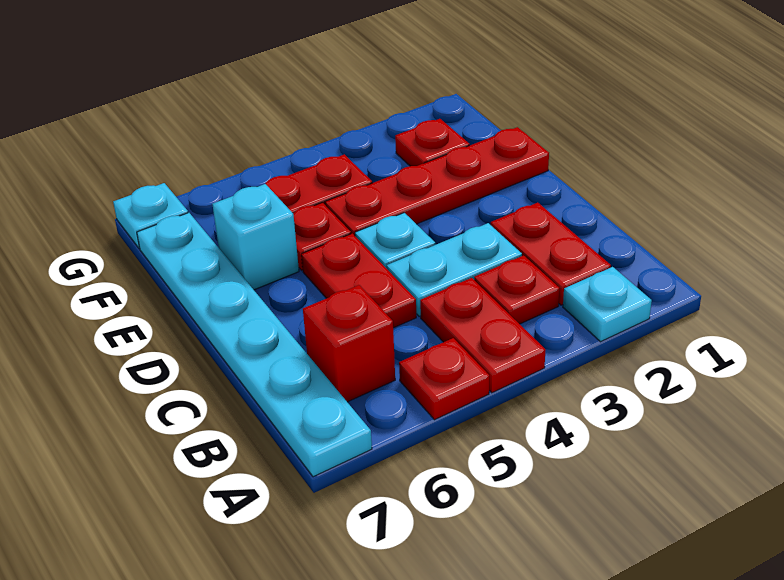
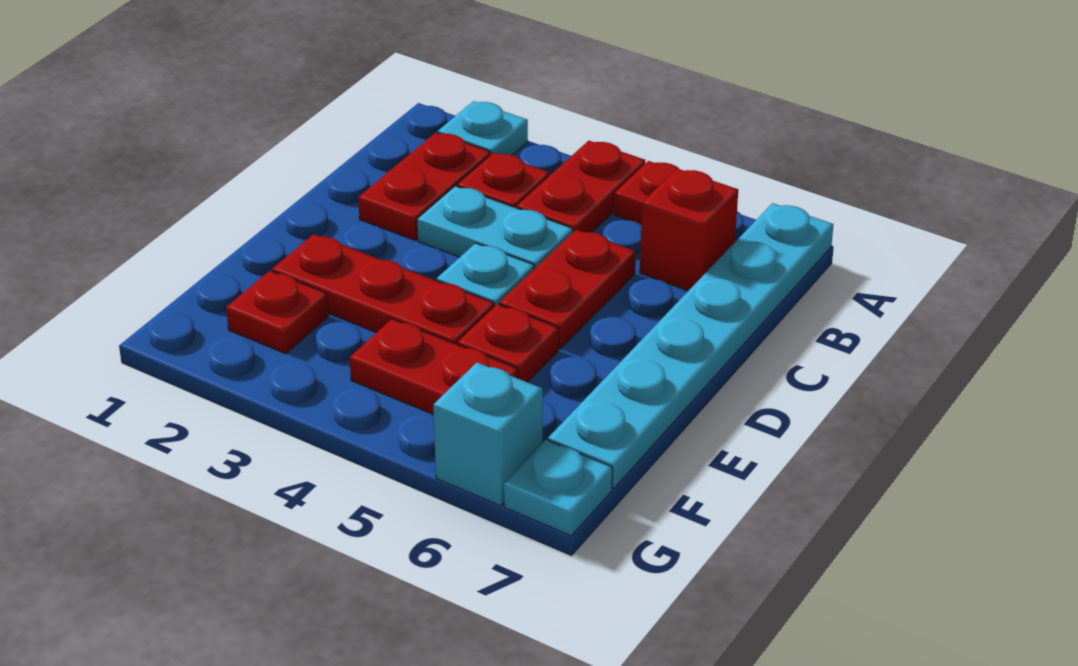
red plate E1:E4 level 1 -> red plate E2:E4 level 1
cyan brick E6 level 1 -> cyan brick G6 level 1

